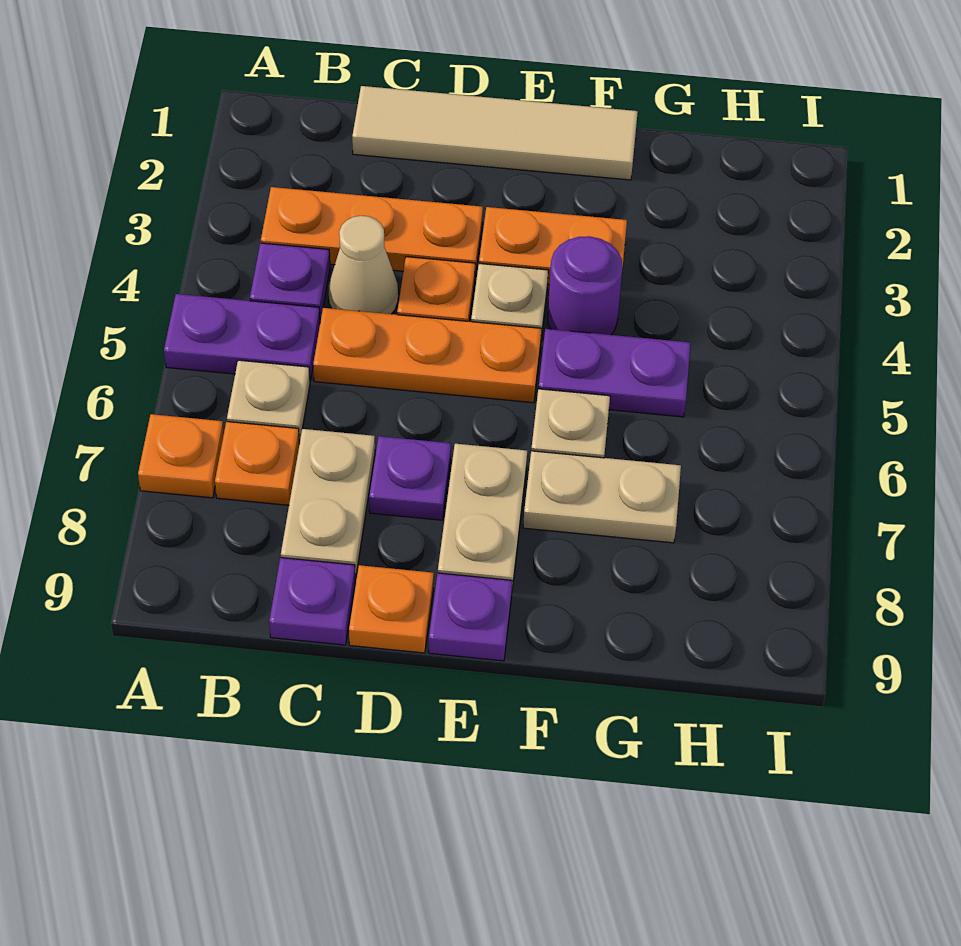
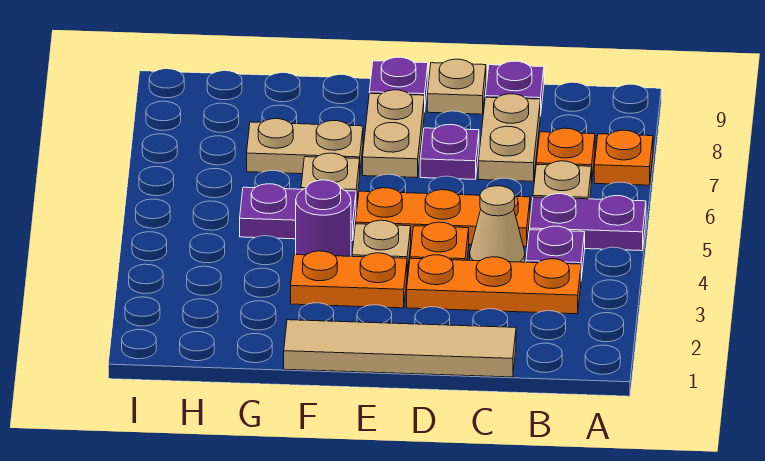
orange plate D9 level 1 -> tan plate D9 level 1

